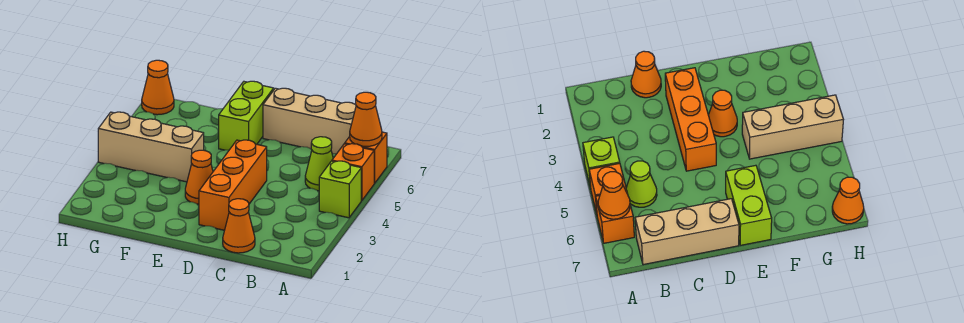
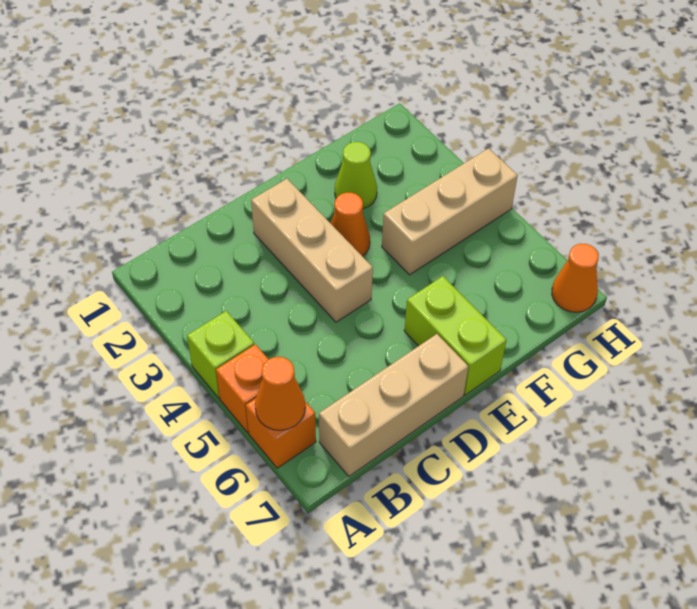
lime cone B5 level 1 -> lime cone F2 level 1
orange cone C1 level 1 -> none
orange brick D2:D4 level 1 -> tan brick D2:D4 level 1

